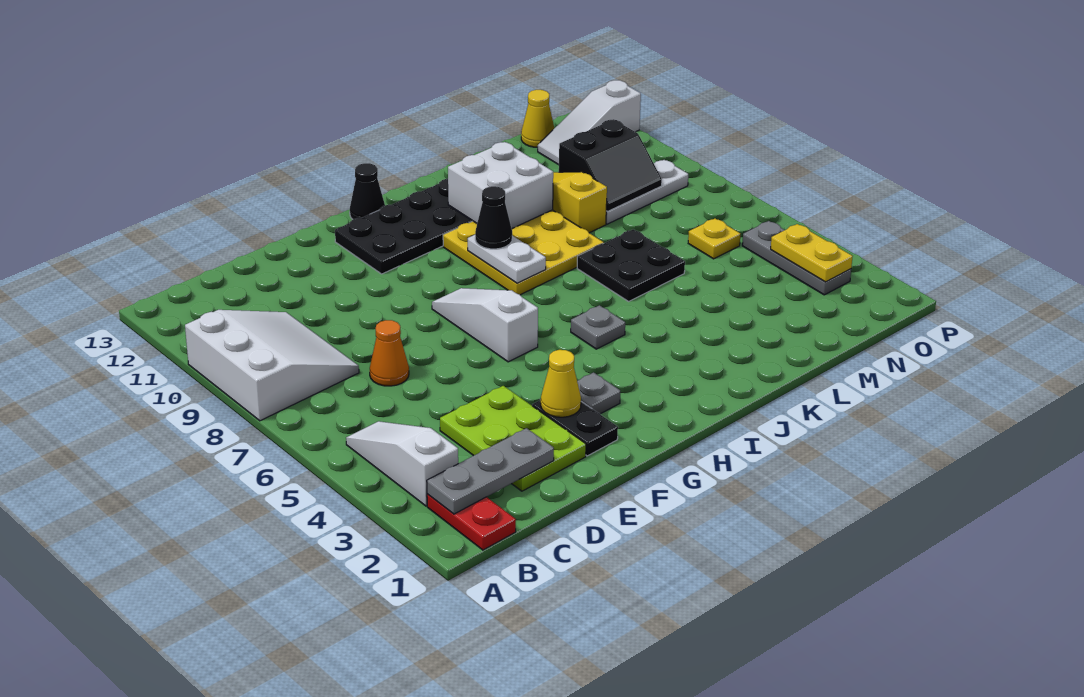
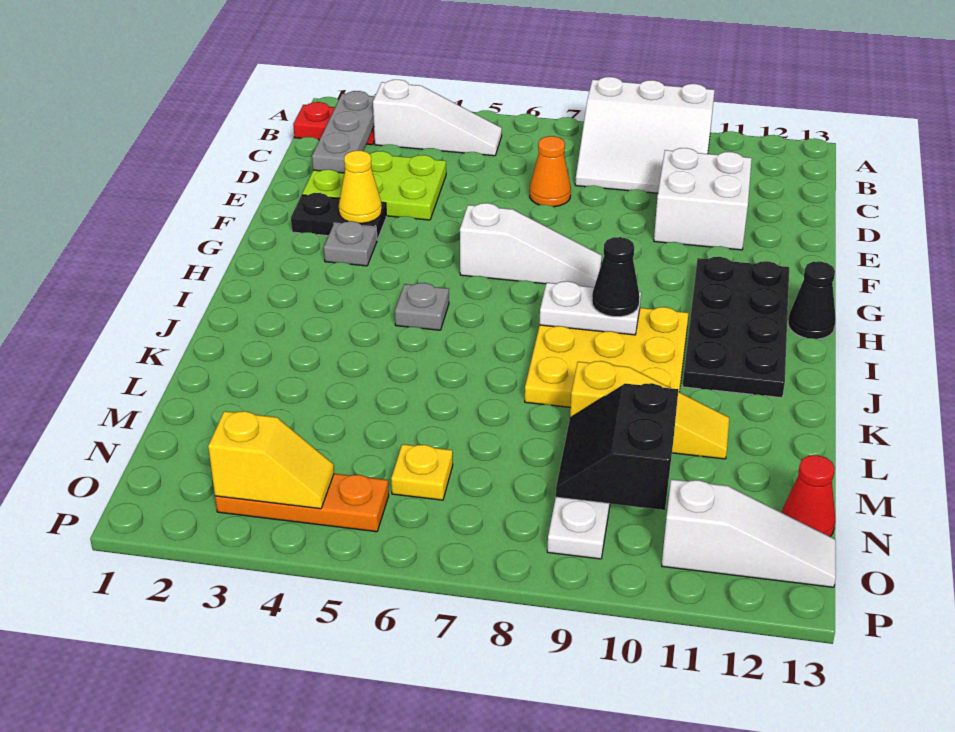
white brick J10:K11 level 2 -> white brick D10:E11 level 1
black plate K6:L7 level 1 -> none
white slope N12:P12 level 1 top P -> white slope O11:O13 level 1 top 11
yellow cone N13 level 1 -> red cone N13 level 1
grey plate O3:O5 level 1 -> orange plate O3:O5 level 1
yellow plate O3:O4 level 2 -> yellow slope O3:O4 level 2 top 3

